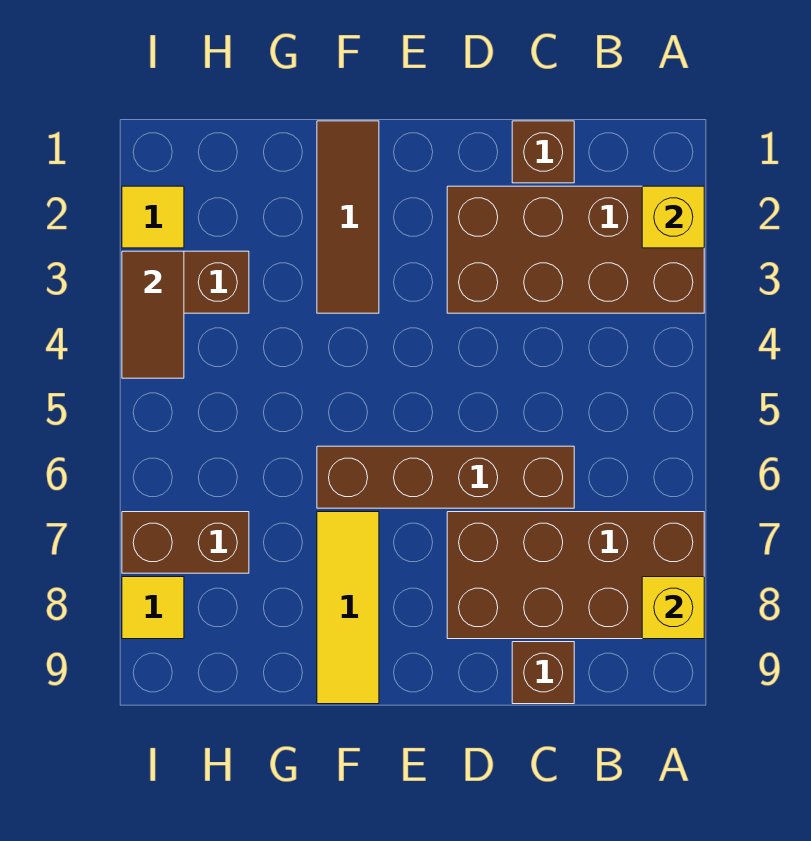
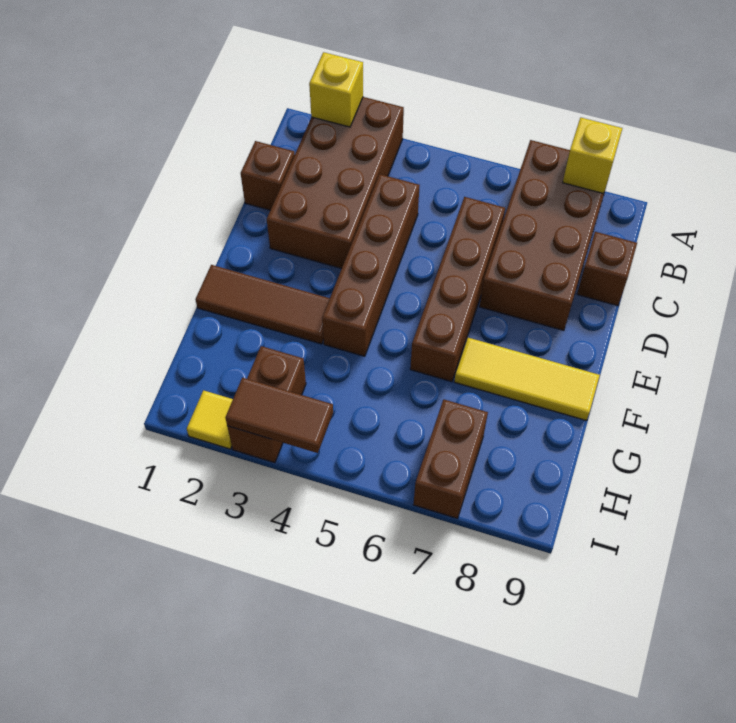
none -> brown brick C4:F4 level 1
yellow tile I8 level 1 -> none

